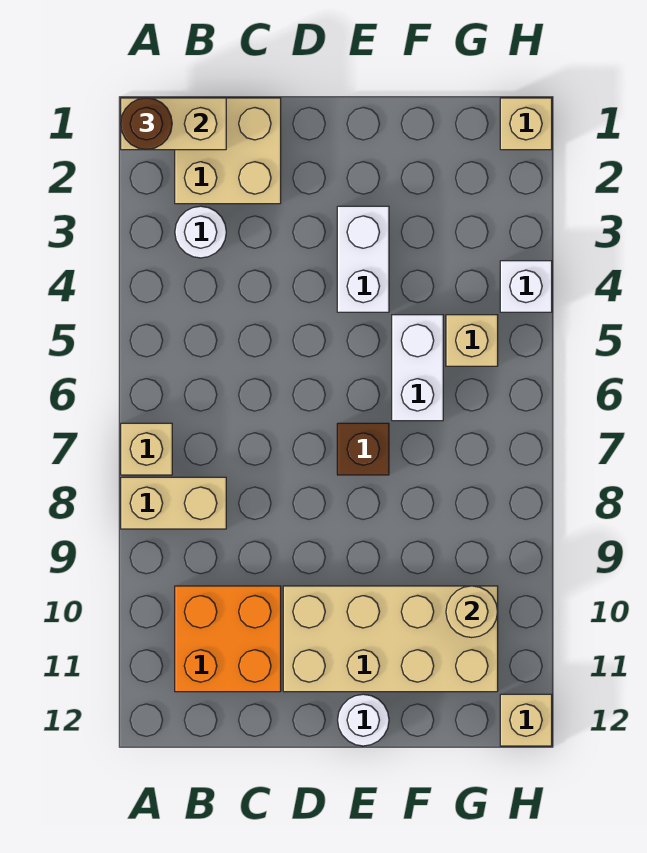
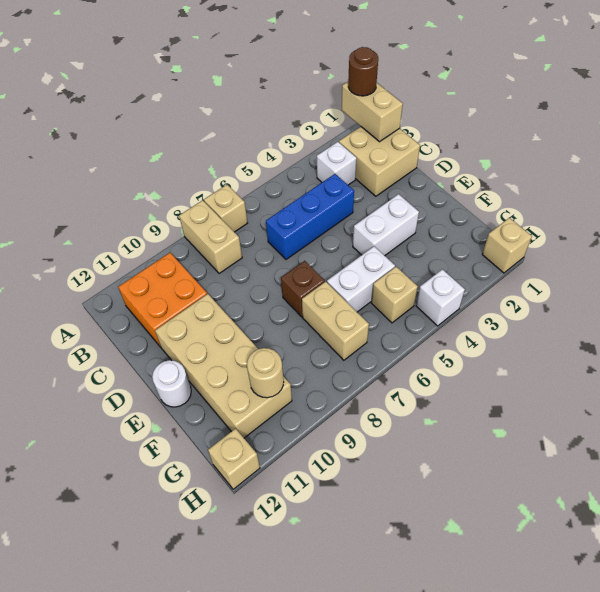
white round brick B3 level 1 -> white brick B3 level 1
none -> blue brick C4:C6 level 1
none -> tan brick F7:G7 level 1

